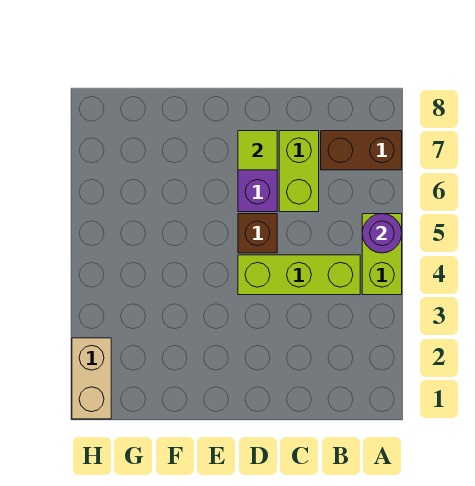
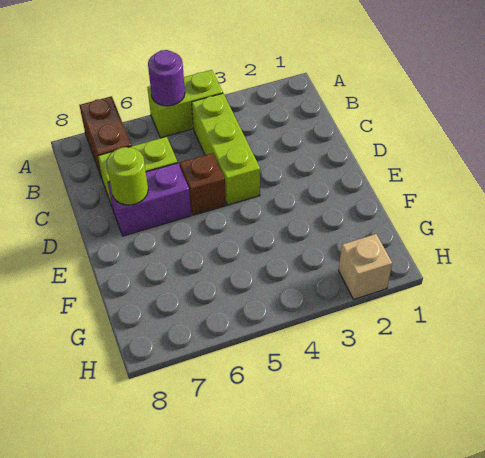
lime tile D7 level 2 -> lime round brick D7 level 2
tan brick H1:H2 level 1 -> tan brick H2 level 1

